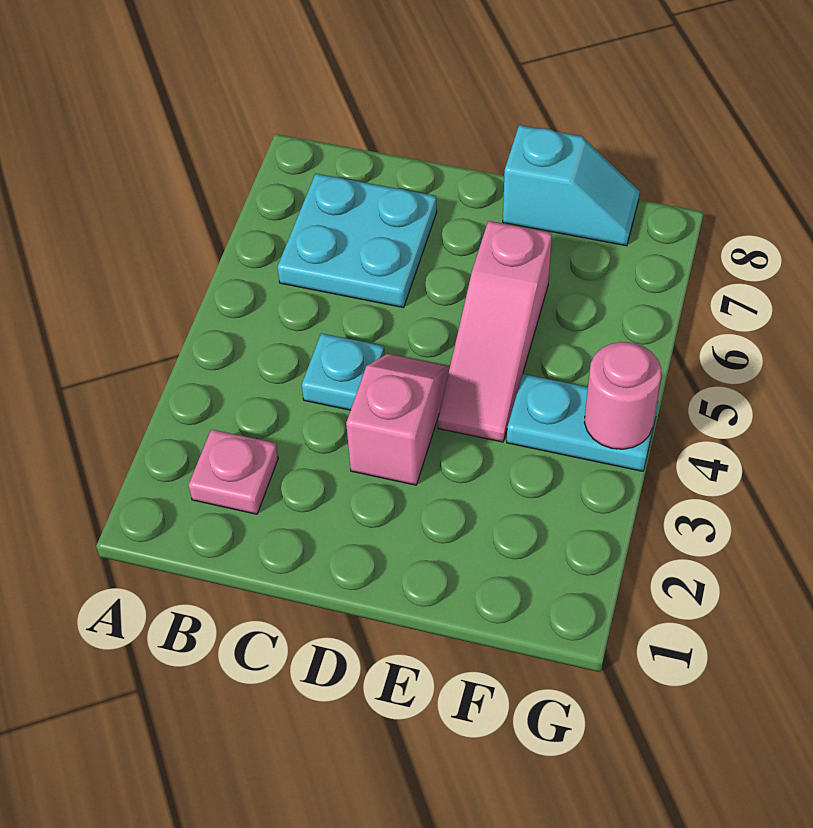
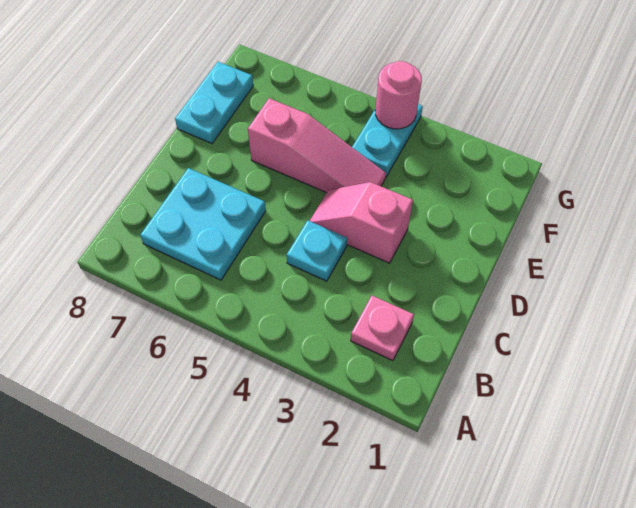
cyan slope E8:F8 level 1 top E -> cyan plate E8:F8 level 1

